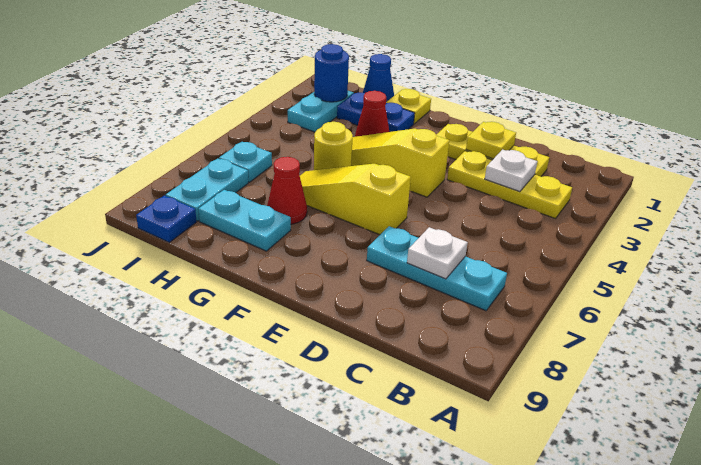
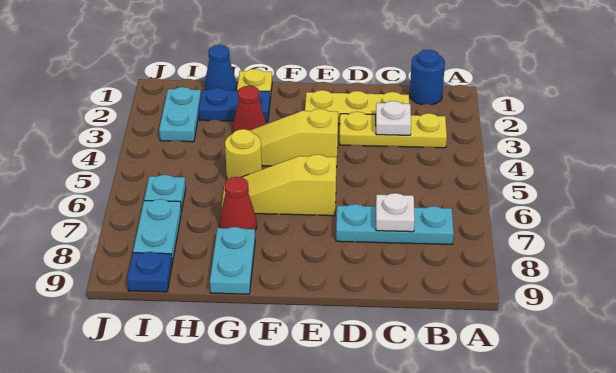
yellow plate D2 level 2 -> none
cyan plate G8:H8 level 1 -> cyan plate G8:G9 level 1
blue round brick I2 level 2 -> blue round brick B1 level 1

